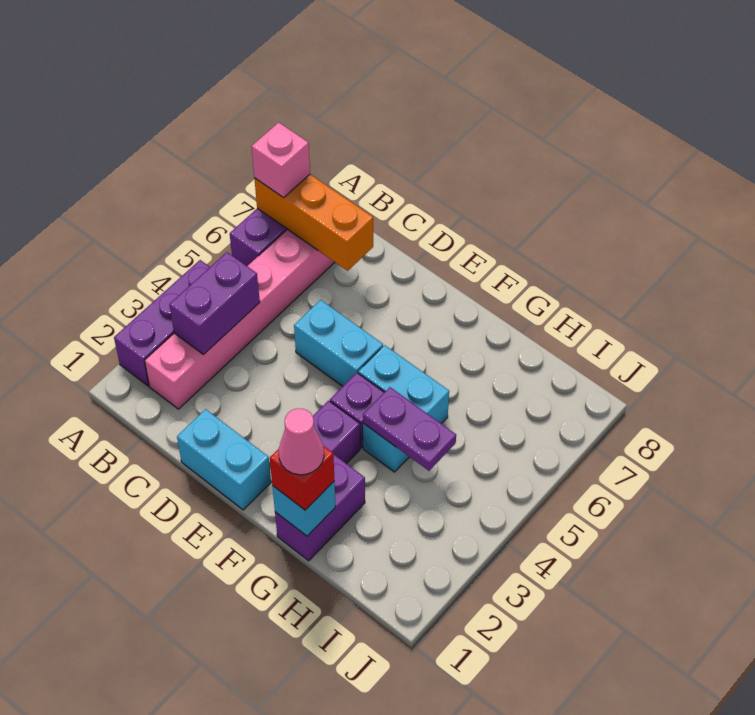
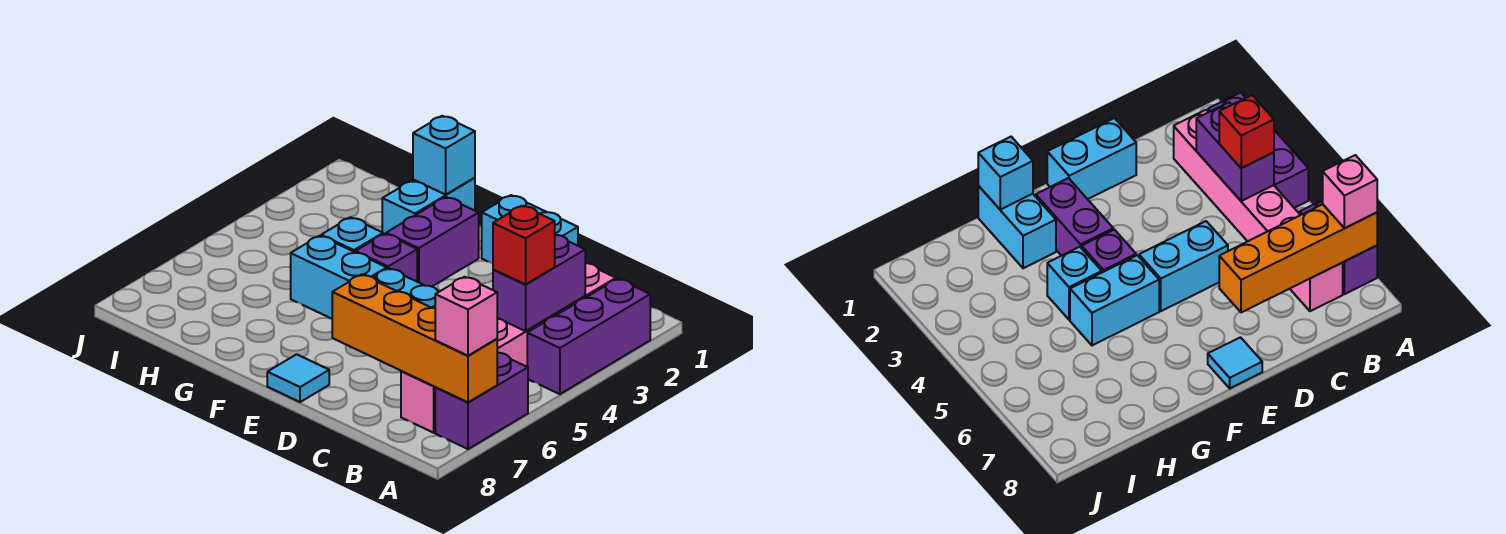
orange brick A7:C7 level 2 -> orange brick A7:D7 level 2
none -> cyan tile E8 level 1
purple brick G1:G2 level 1 -> cyan brick G1:G2 level 1
red brick G1 level 3 -> red brick B4 level 3
pink cone G1 level 4 -> none
purple plate G4:H4 level 2 -> none

